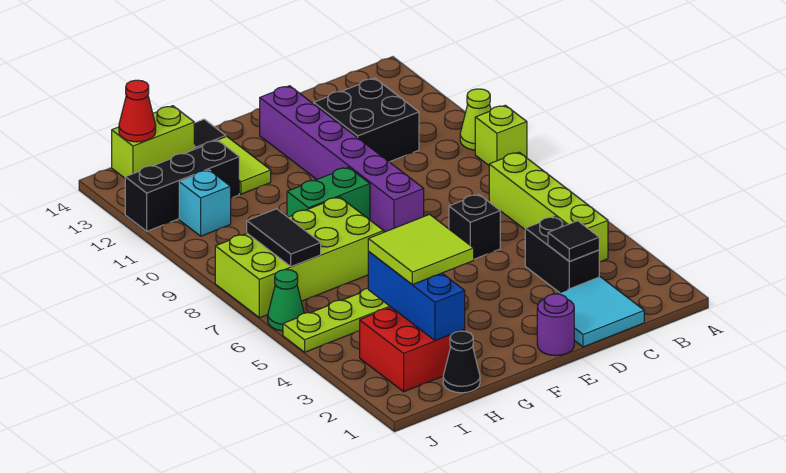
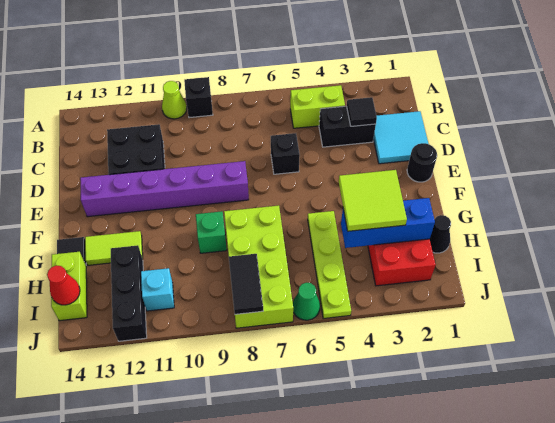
lime brick A9 level 1 -> black brick A9 level 1
lime brick B4:B7 level 1 -> lime brick B4:B5 level 1
purple round brick E1 level 1 -> black round brick E1 level 1
green brick F9:G9 level 1 -> green brick G9 level 1
black tile I7:I8 level 2 -> black tile I8:J8 level 2

